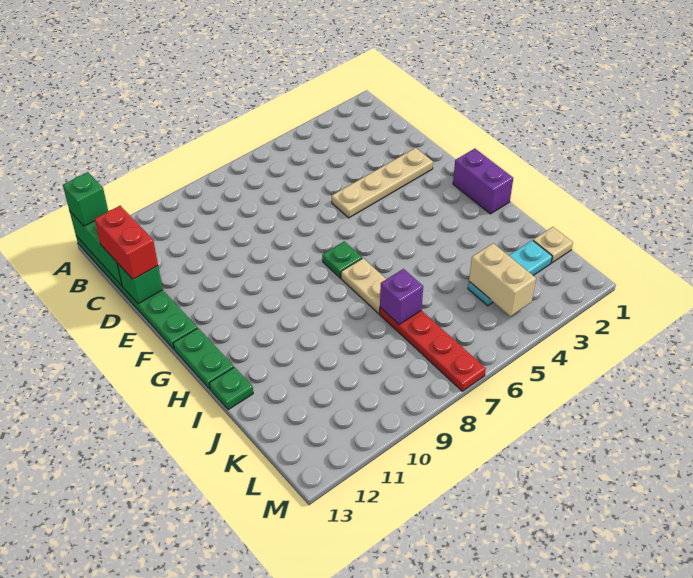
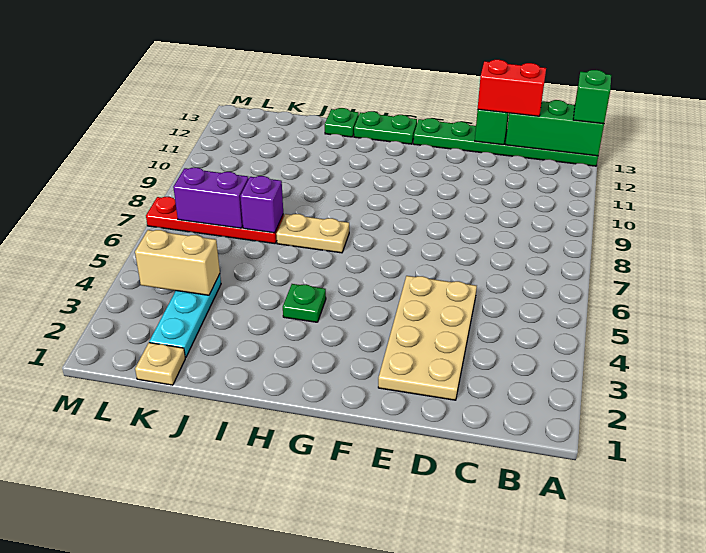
tan plate E2:E5 level 1 -> tan plate D2:E5 level 1
purple brick G1:H1 level 1 -> purple brick K7:L7 level 2
green plate G7 level 1 -> green plate H4 level 1

